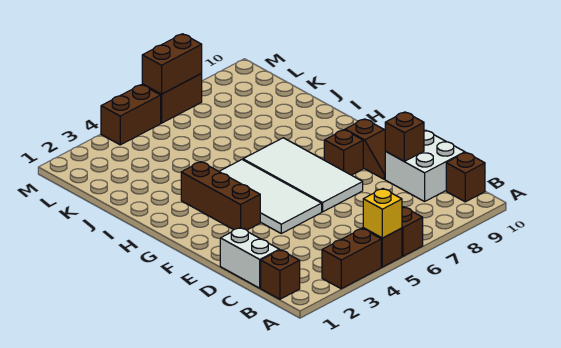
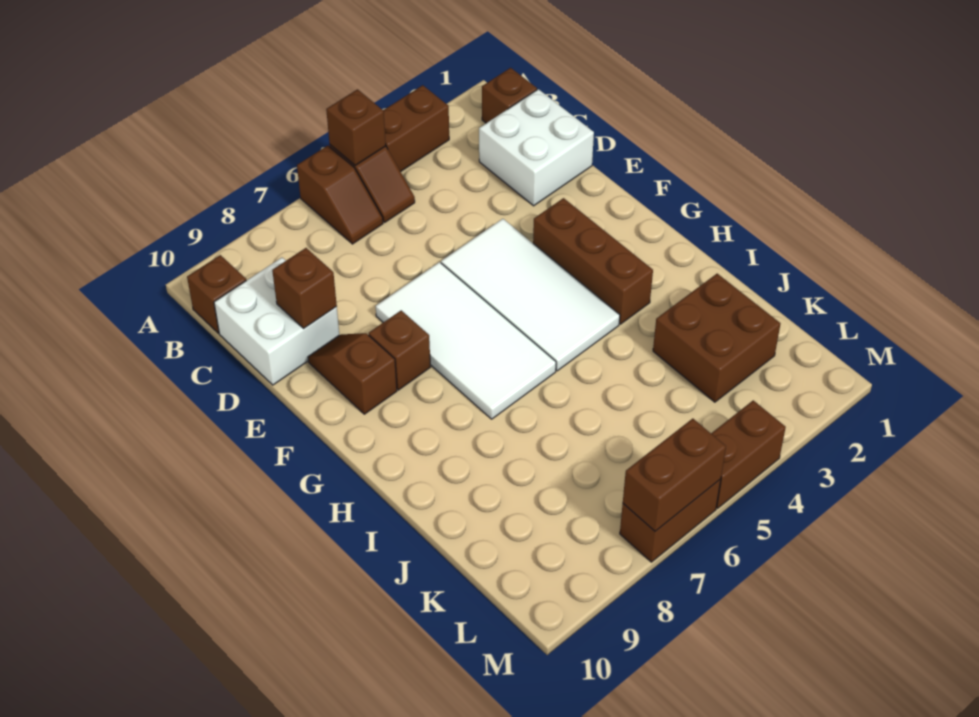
yellow brick A5 level 2 -> brown brick A5 level 2
white brick C1:D1 level 1 -> white brick C1:D2 level 1
none -> brown brick J2:K3 level 1

